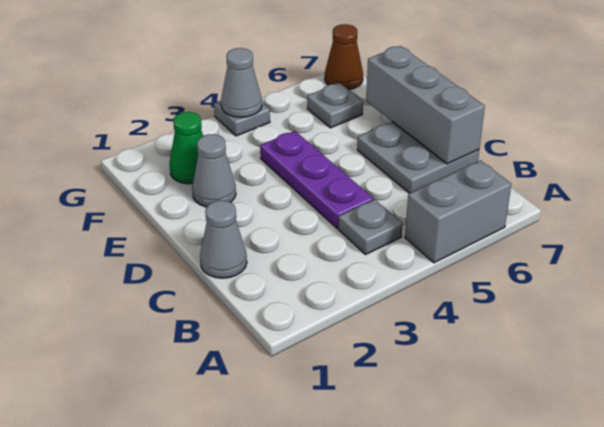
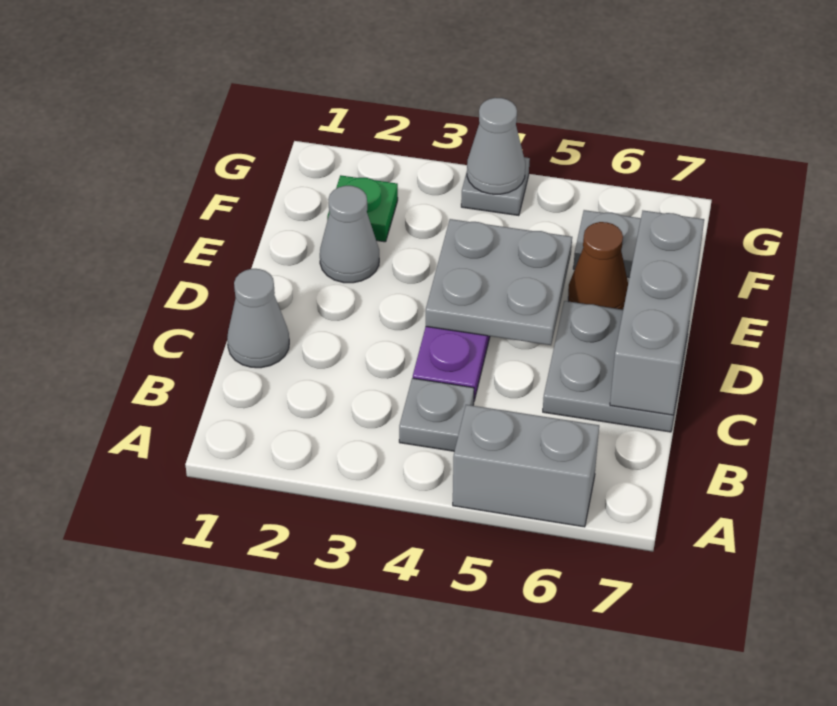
none -> grey plate D4:E5 level 2
green cone F2 level 1 -> green plate F2 level 1
brown cone G7 level 1 -> brown cone E6 level 1

